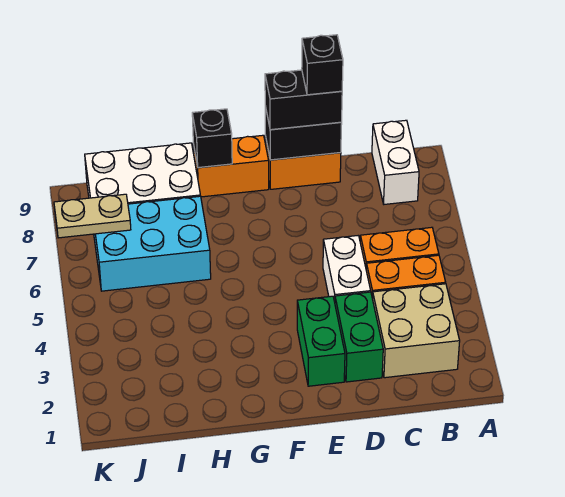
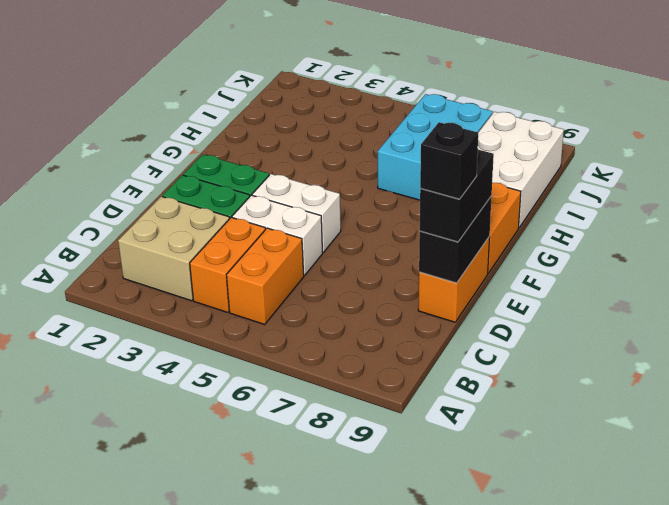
white brick B8:B9 level 1 -> white brick E4:E5 level 1
black brick G9 level 2 -> none
tan plate J7:K7 level 2 -> none

